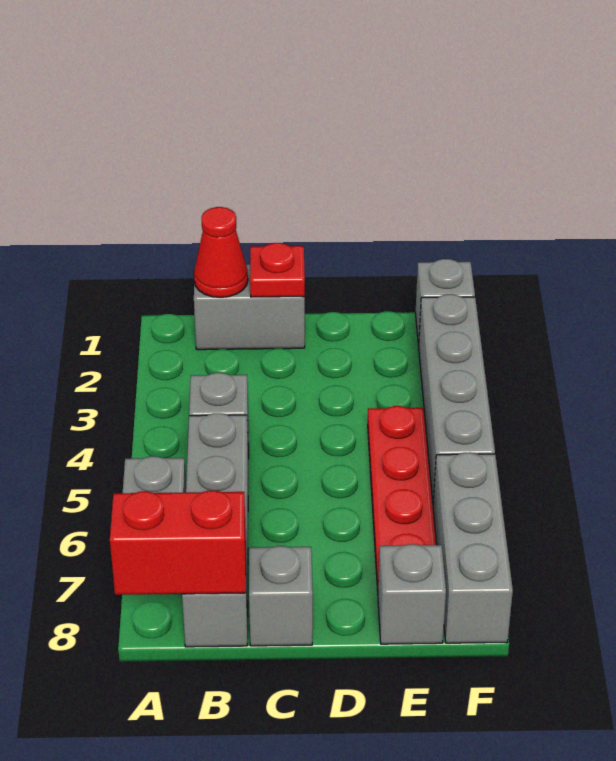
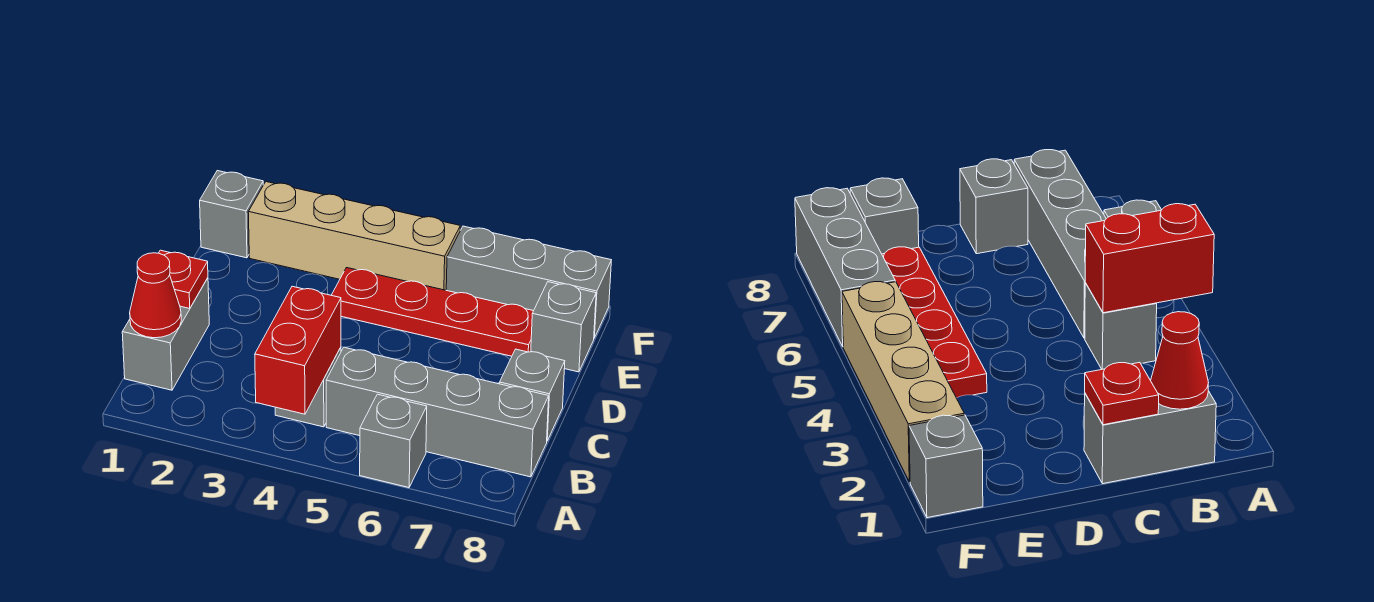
red brick A8:B8 level 2 -> red brick A4:B4 level 2
grey brick F2:F5 level 1 -> tan brick F2:F5 level 1

